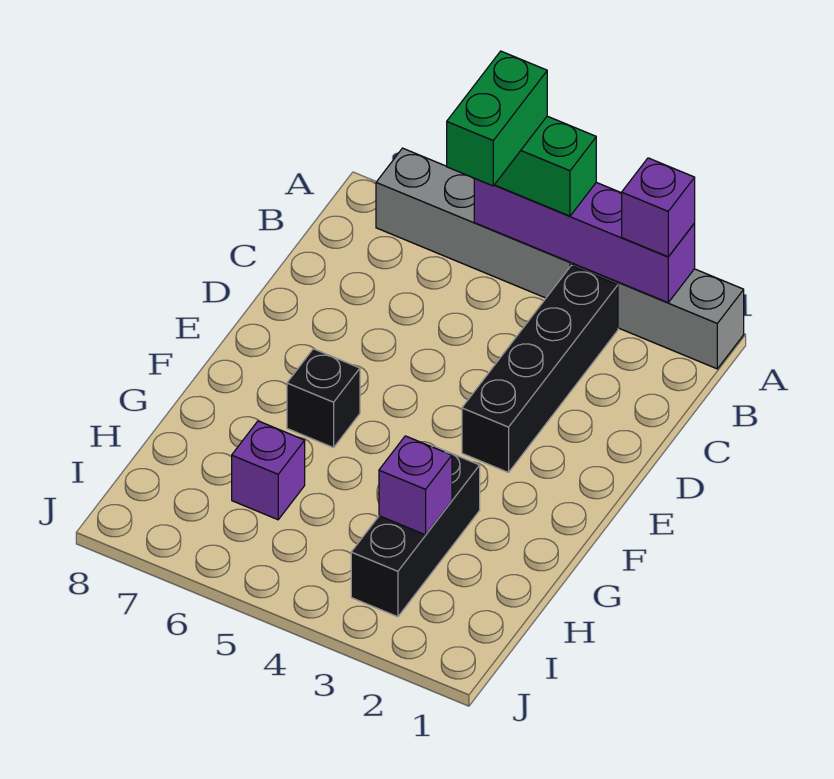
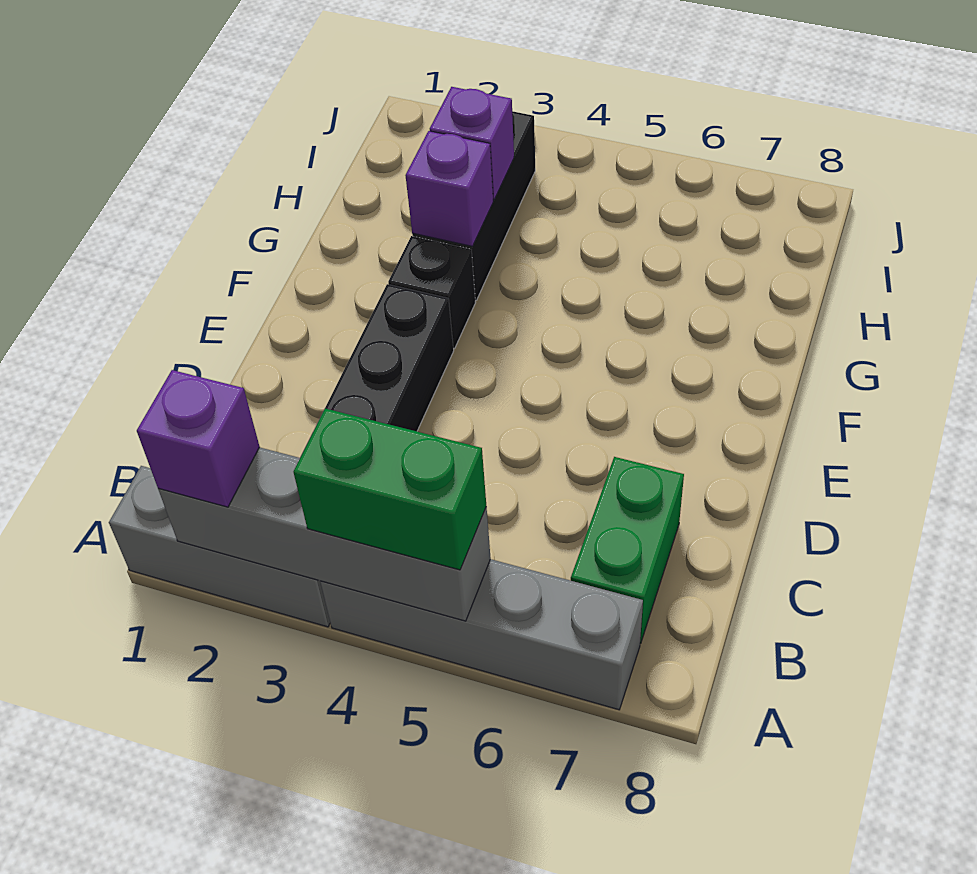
purple brick A2:A5 level 2 -> grey brick A2:A5 level 2
green brick A5:B5 level 4 -> green brick B7:C7 level 1
black brick F6 level 1 -> black brick F3 level 1
purple brick H6 level 1 -> purple brick G3 level 2

